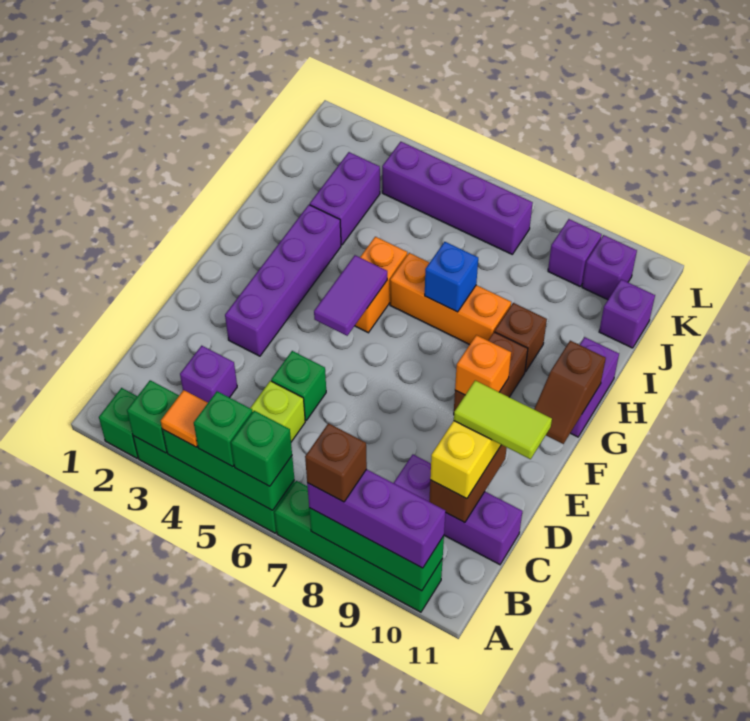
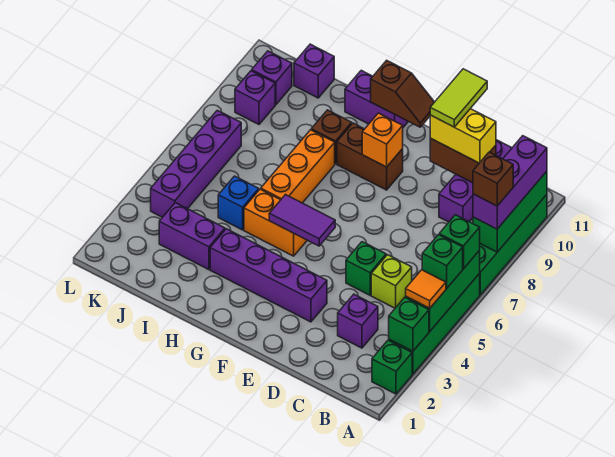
blue brick H7 level 2 -> blue brick I5 level 1

